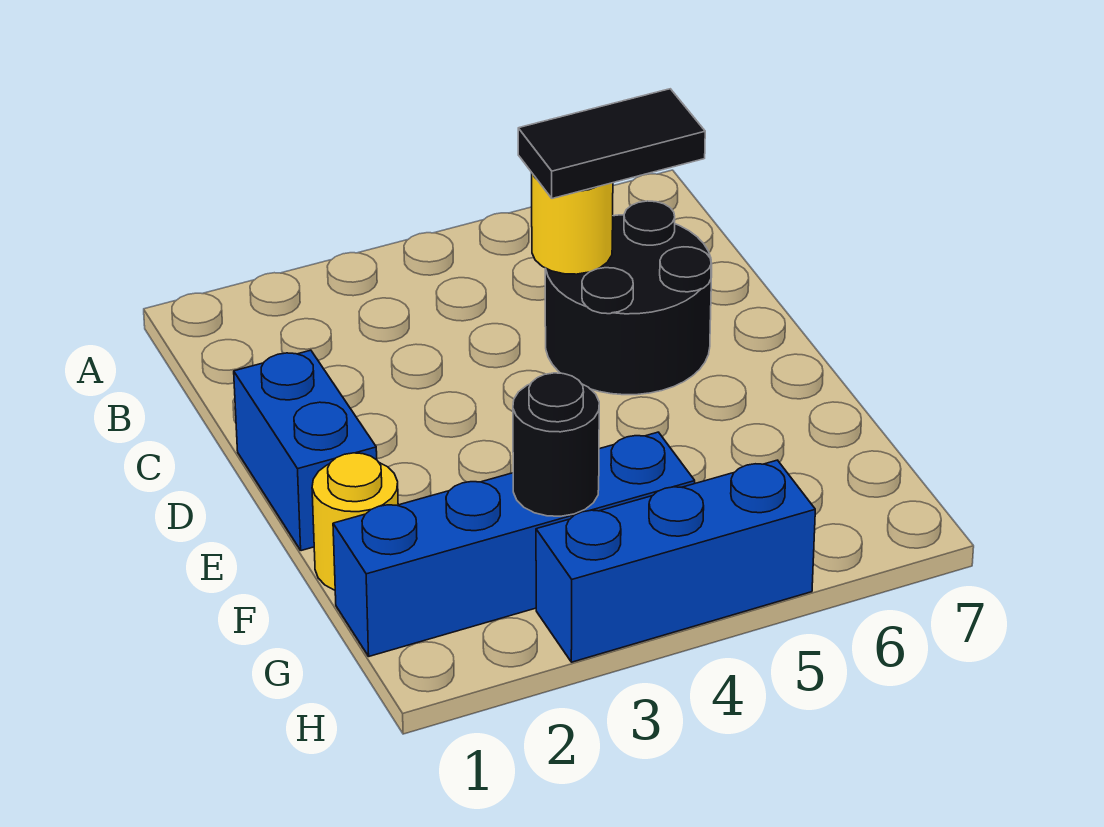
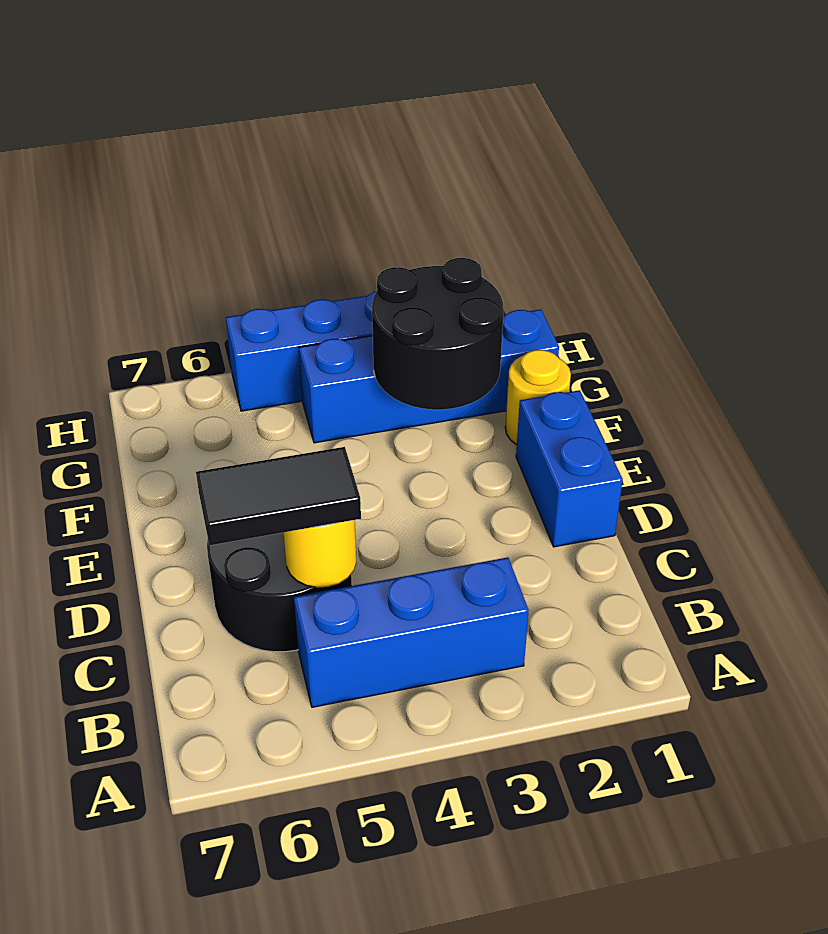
none -> blue brick B3:B5 level 1
black round brick G3 level 2 -> black round brick F2:G3 level 2

